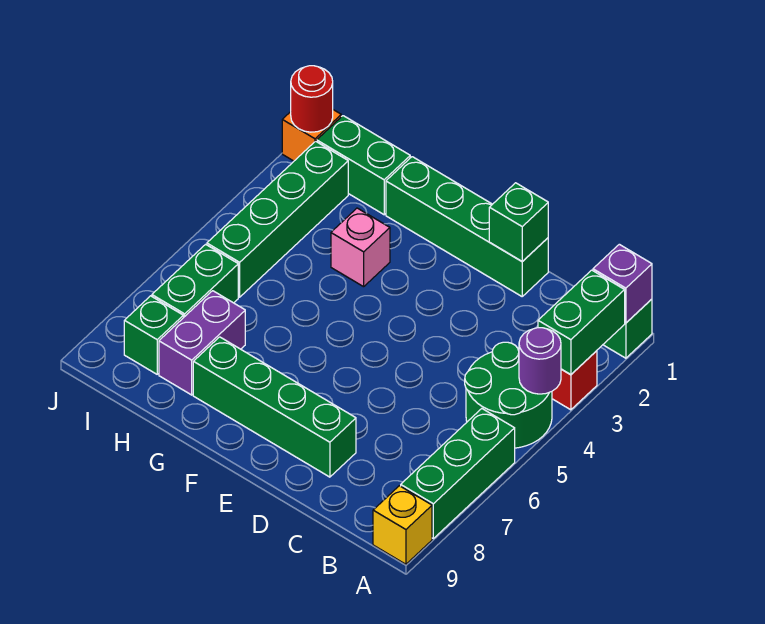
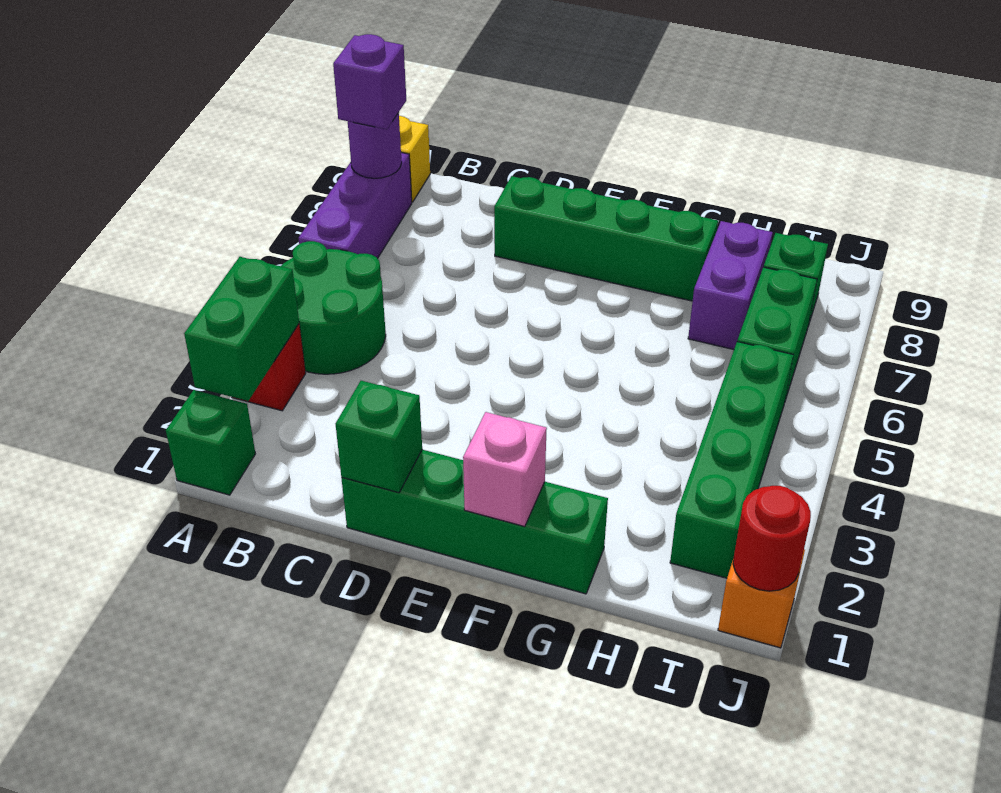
purple brick A1 level 2 -> purple brick A8 level 3
purple round brick A4 level 2 -> purple round brick A8 level 2
green brick A6:A8 level 1 -> purple brick A6:A8 level 1
pink brick G3 level 1 -> pink brick F1 level 2
green brick H1:I1 level 1 -> none

